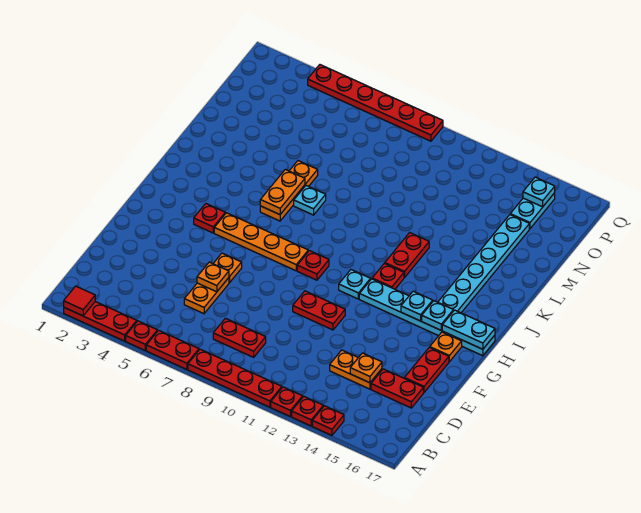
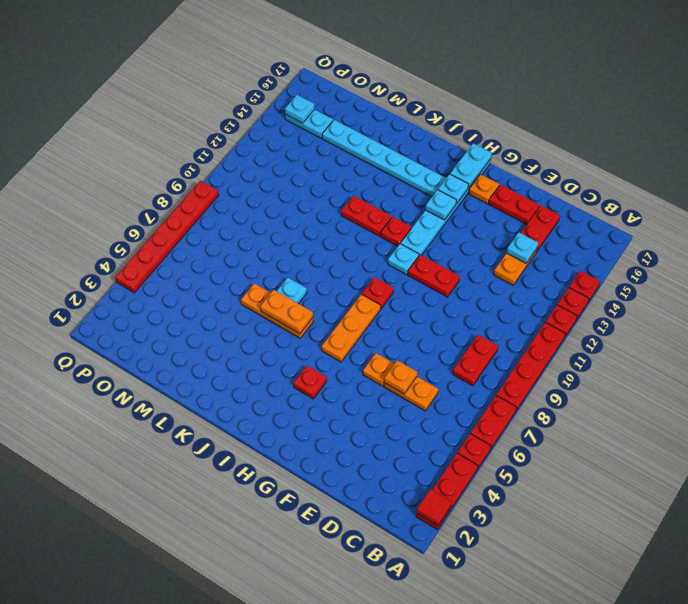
orange plate D14 level 2 -> cyan plate D14 level 2
red plate F10:F11 level 1 -> red plate F11:G11 level 1
orange plate H5:H8 level 1 -> orange plate H6:H8 level 1

